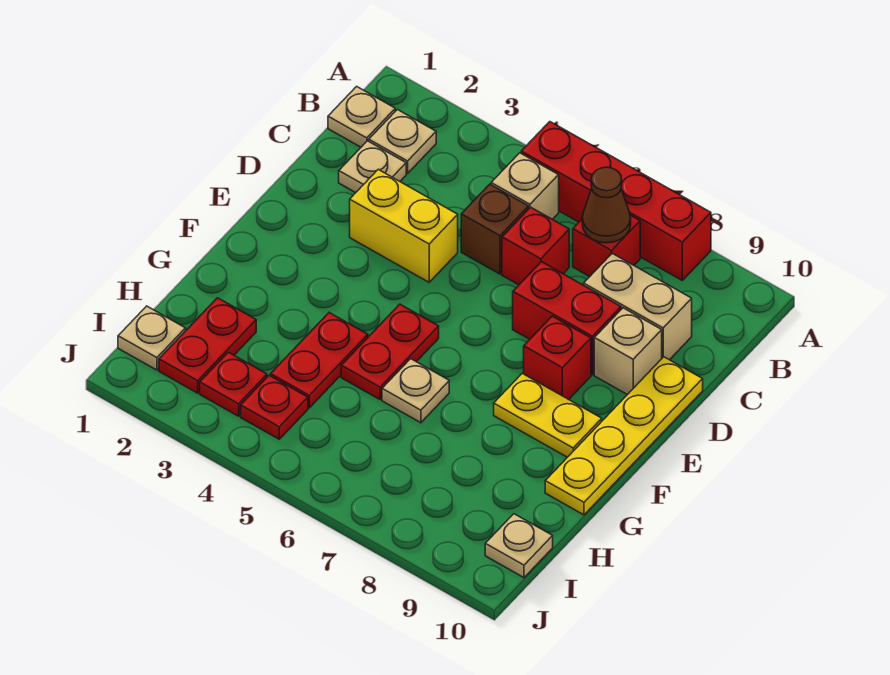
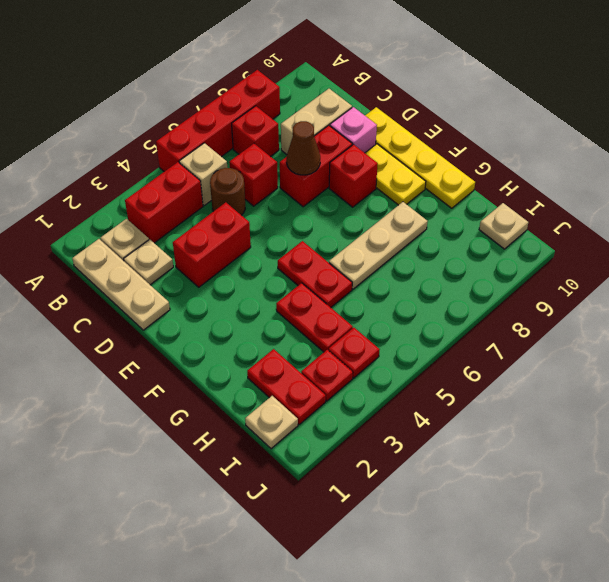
tan plate B1 level 1 -> tan plate B1:D1 level 1
none -> red brick B3:B4 level 1
brown cone B7 level 2 -> brown cone D7 level 2
brown brick C5 level 1 -> brown round brick C5 level 1
yellow brick D3:D4 level 1 -> red brick D3:D4 level 1
tan brick D9 level 1 -> pink brick D9 level 1
yellow plate F8:F9 level 1 -> yellow plate E9:F9 level 1
tan plate G6 level 1 -> tan plate G6:G8 level 1

